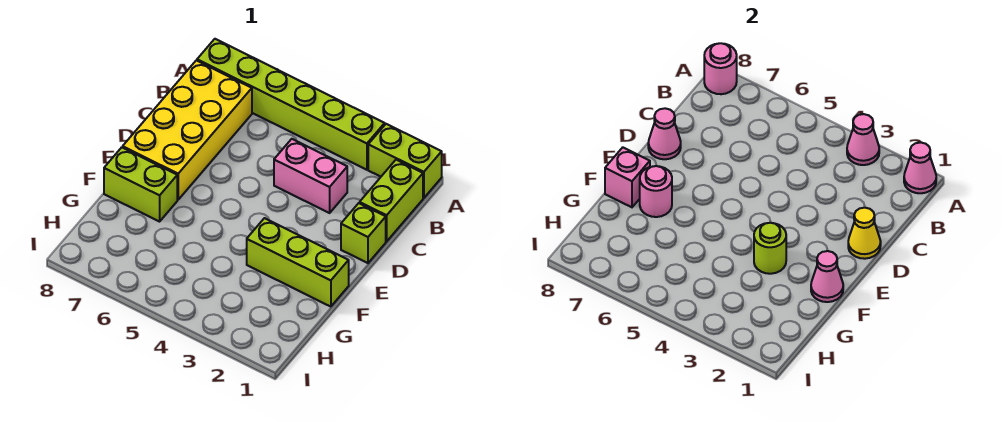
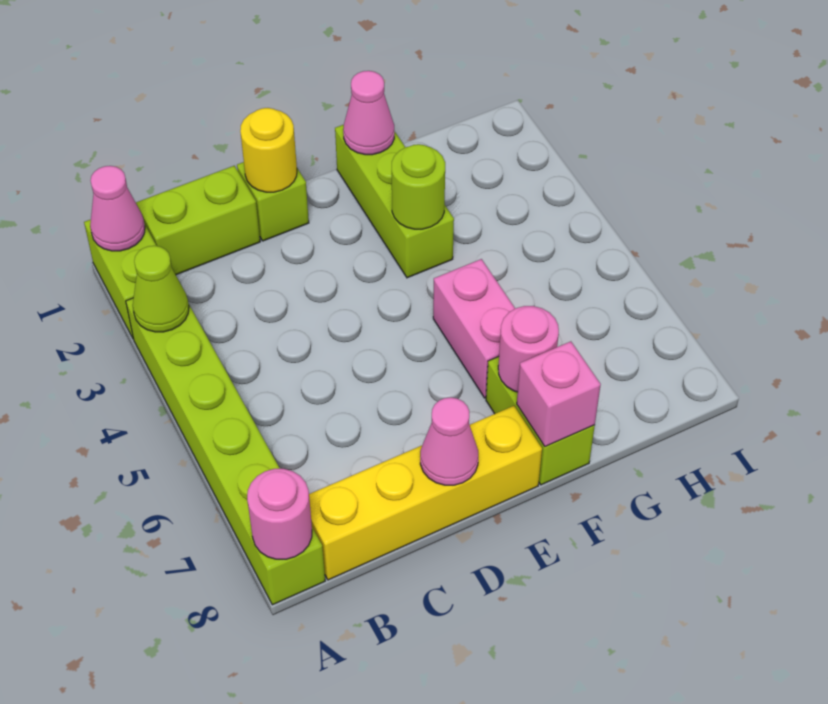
pink cone A3 level 2 -> lime cone A3 level 2
yellow brick B7:E8 level 1 -> yellow brick B8:E8 level 1
pink brick C3:C4 level 1 -> pink brick F5:F6 level 1
yellow cone D1 level 2 -> yellow round brick D1 level 2

